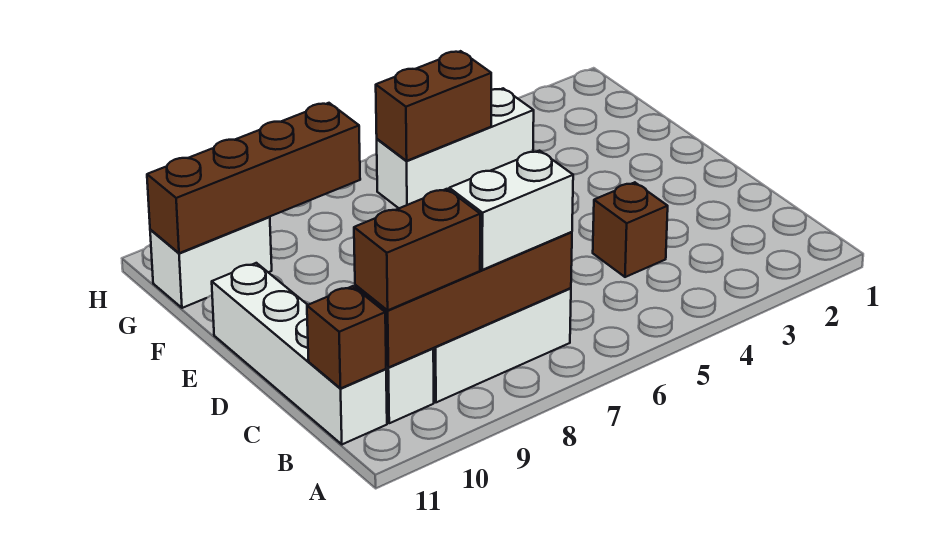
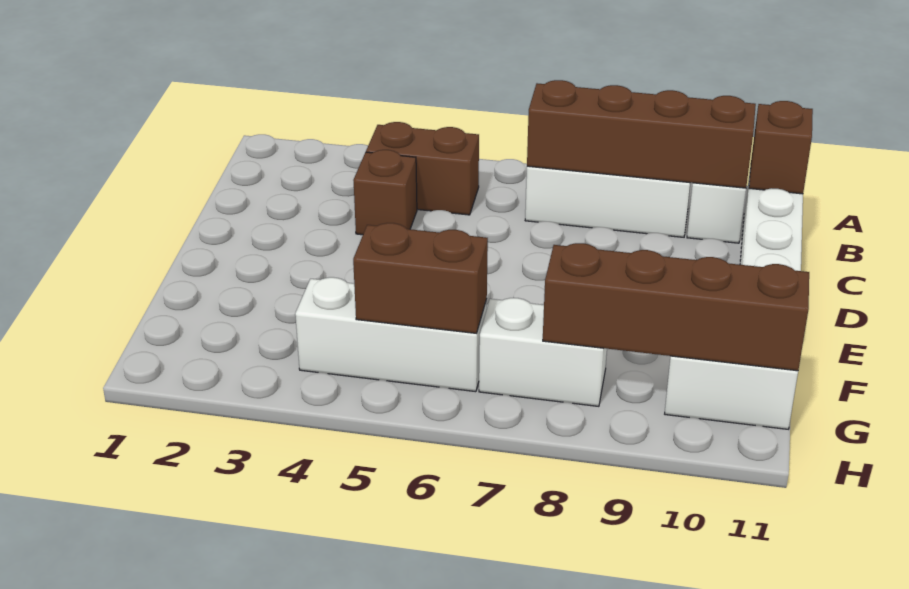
white brick B7:B8 level 3 -> white brick G7:G8 level 1
brown brick B9:B10 level 3 -> brown brick B4:B5 level 1

